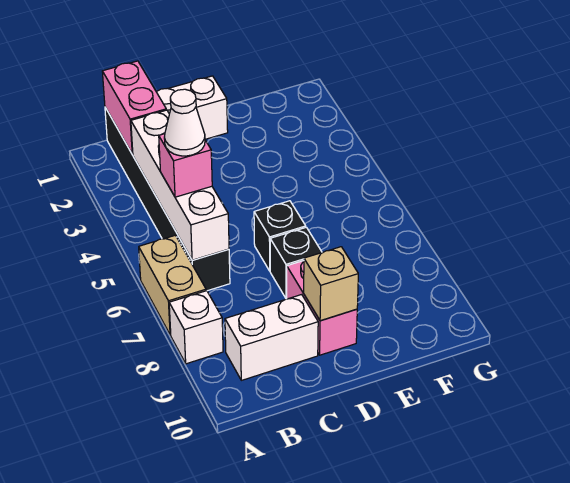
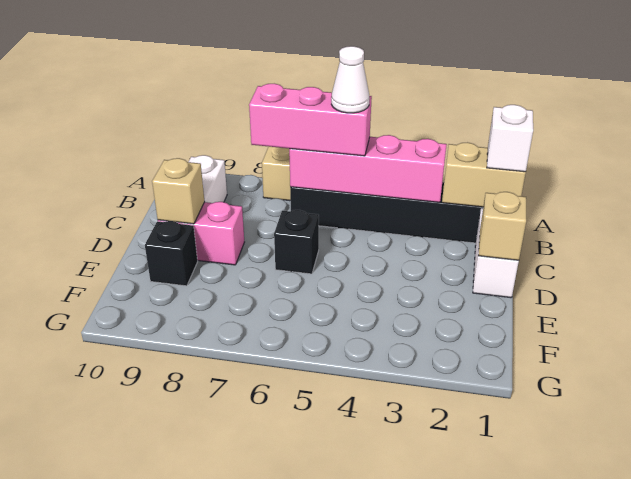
white brick A8 level 1 -> white brick B1 level 3
pink brick B1:B2 level 2 -> tan brick B1:B2 level 2
white brick B3:B6 level 2 -> pink brick B3:B6 level 2
pink brick B5 level 3 -> pink brick B5:B7 level 3
none -> tan brick D1 level 2
black brick D7 level 1 -> black brick E9 level 1

